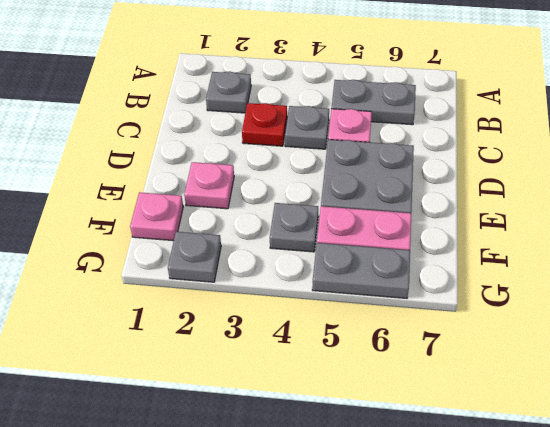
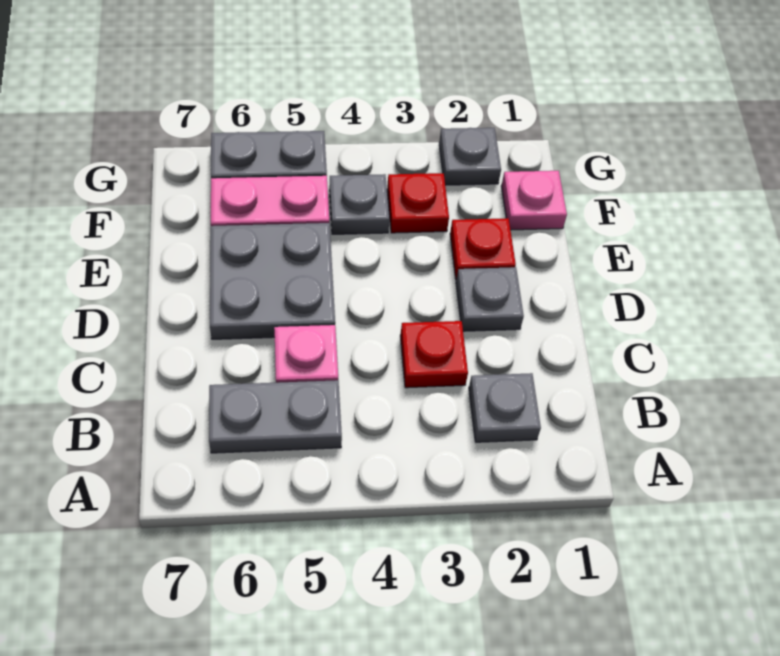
grey plate C4 level 1 -> grey plate D2 level 1
pink plate E2 level 1 -> red plate E2 level 1
none -> red plate F3 level 1

